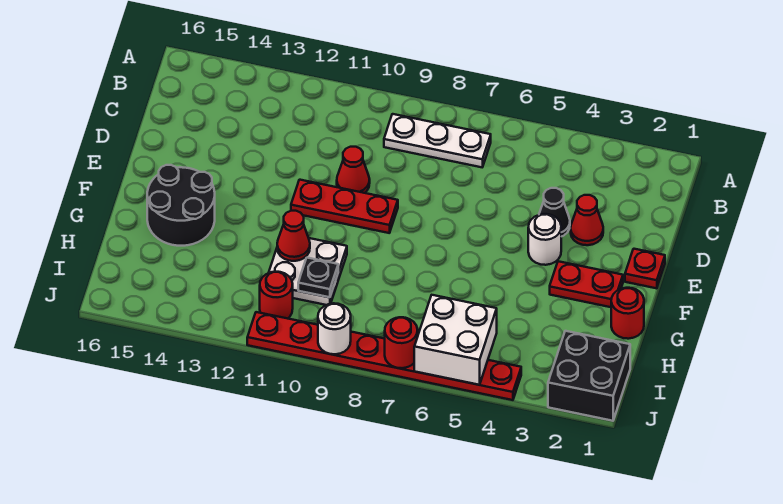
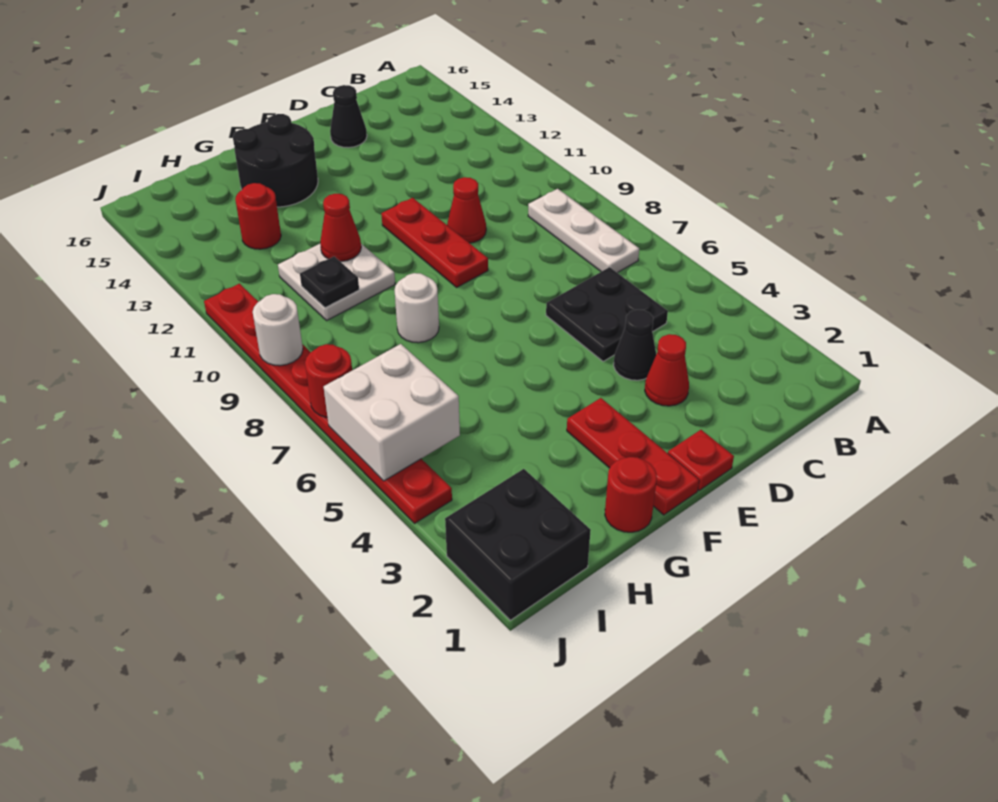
none -> black plate C5:D6 level 1
none -> black cone D15 level 1
white round brick E4 level 1 -> white round brick G8 level 1
red plate F2:F3 level 1 -> red plate F1:F3 level 1
red round brick I11 level 1 -> red round brick H13 level 1

